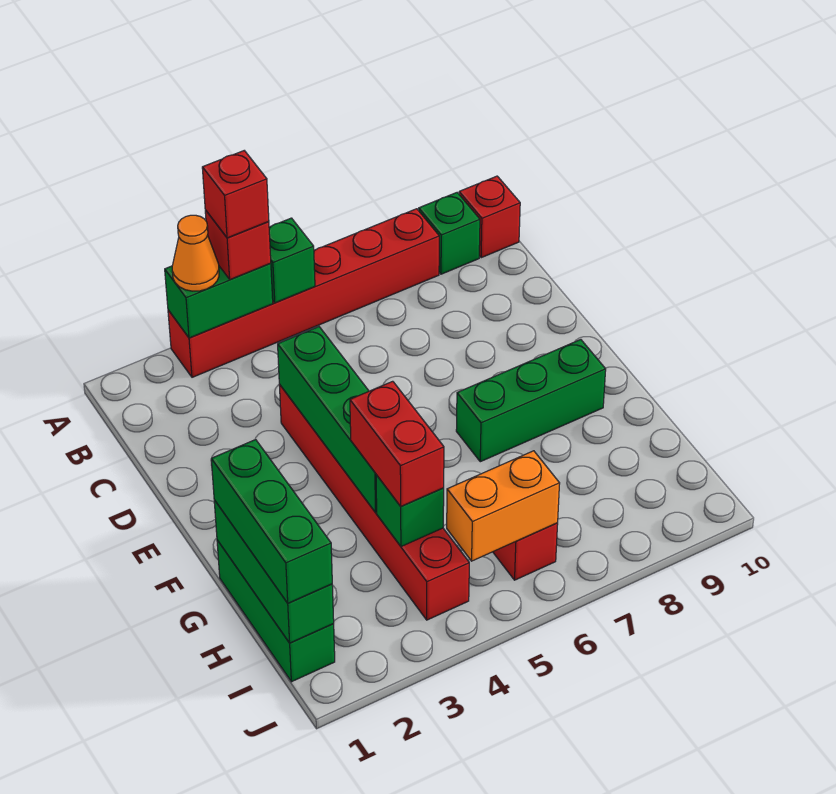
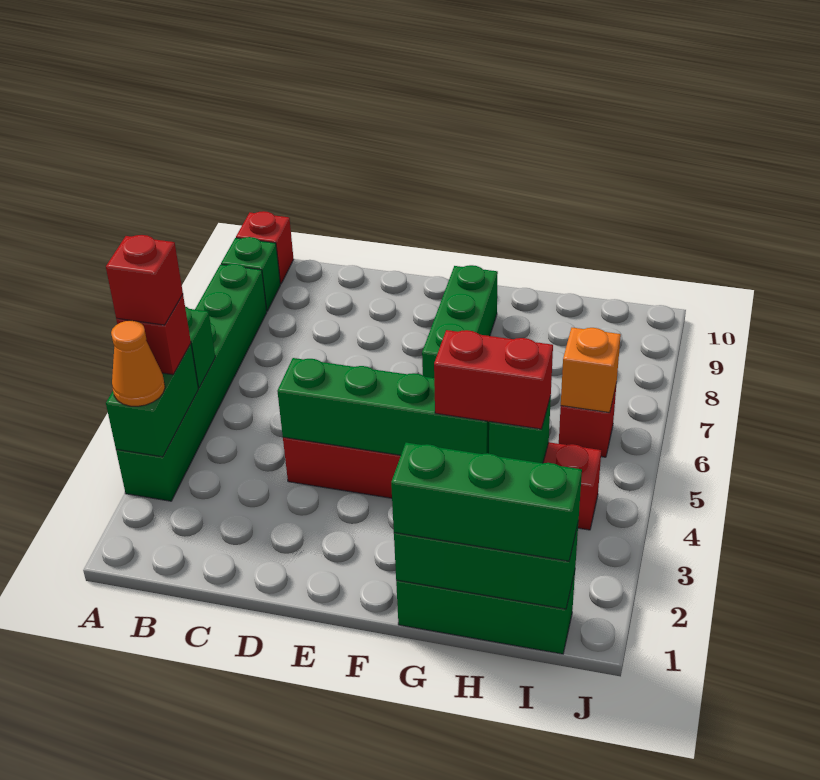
red brick A3:A8 level 1 -> green brick A3:A8 level 1
orange brick I5:I6 level 2 -> orange brick I6 level 2

